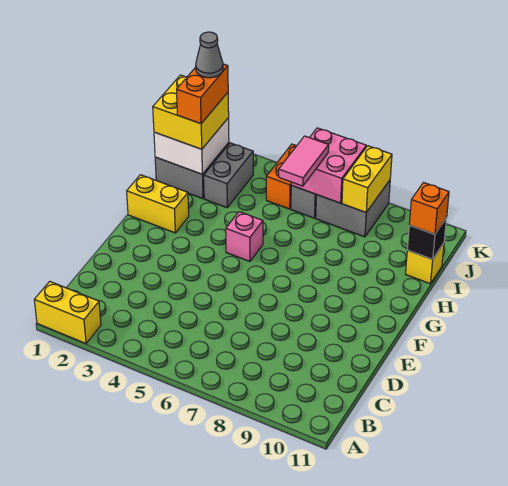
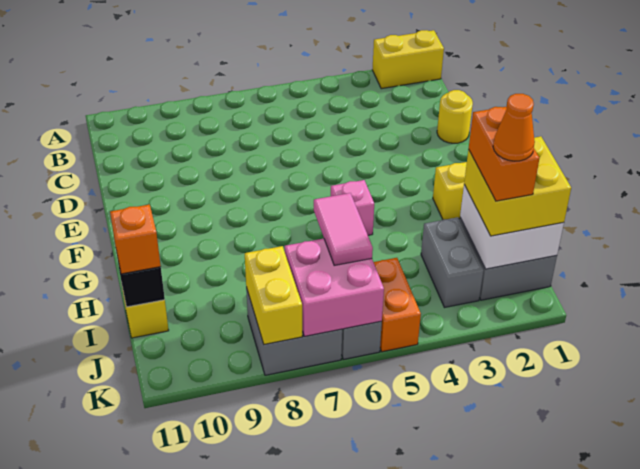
none -> yellow round brick D1 level 1
grey cone J2 level 5 -> orange cone J2 level 5

